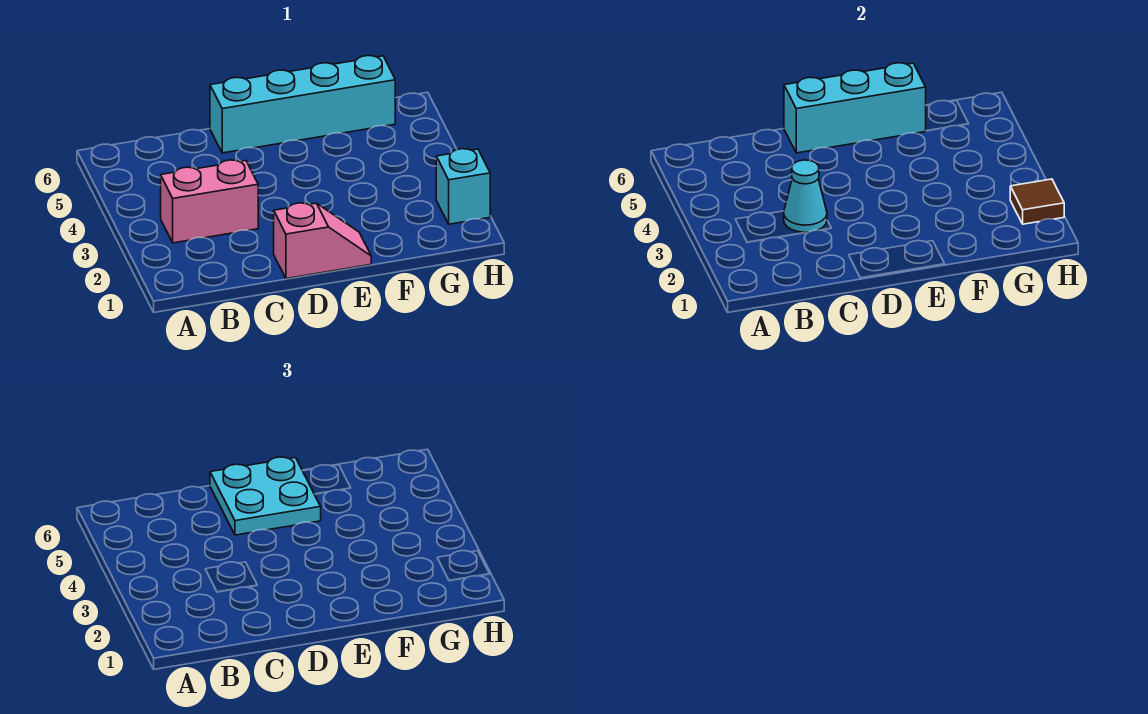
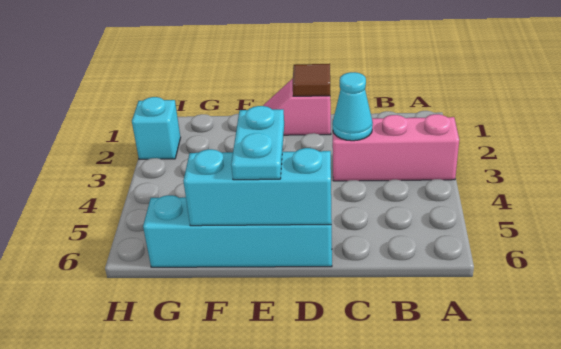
pink brick B3:C3 level 1 -> pink brick A3:C3 level 1
cyan plate D5:E6 level 3 -> cyan plate E5:E6 level 3
brown tile H2 level 2 -> brown tile D1 level 2

